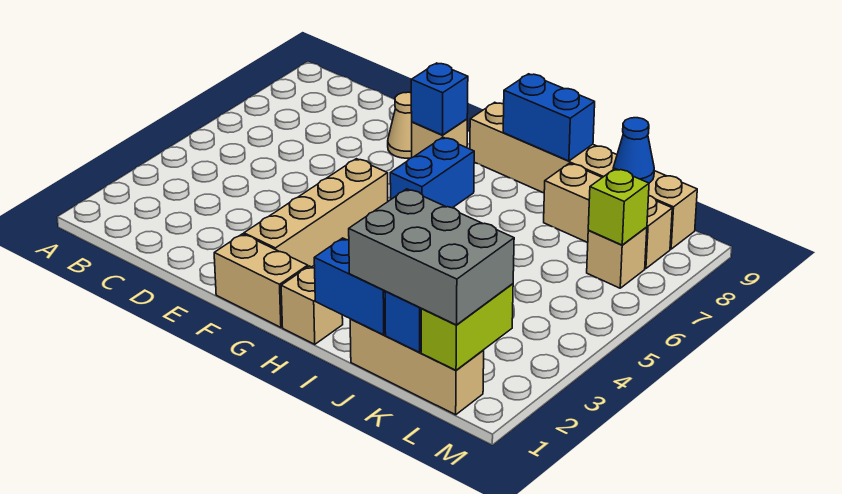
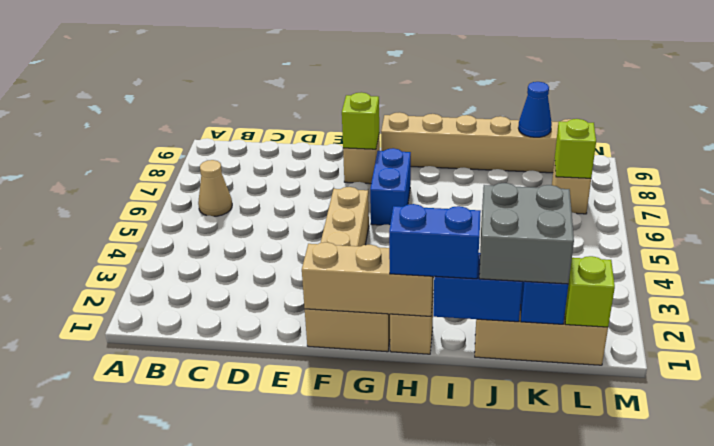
tan cone E8 level 1 -> tan cone B6 level 1
blue brick F8 level 2 -> lime brick F8 level 2
blue brick H9:I9 level 2 -> blue brick H1:I1 level 3
grey brick J1:L2 level 3 -> grey brick J1:K2 level 3
tan brick J8:L8 level 1 -> tan brick F1:H1 level 2
lime brick L1:L2 level 2 -> lime brick L1 level 2

